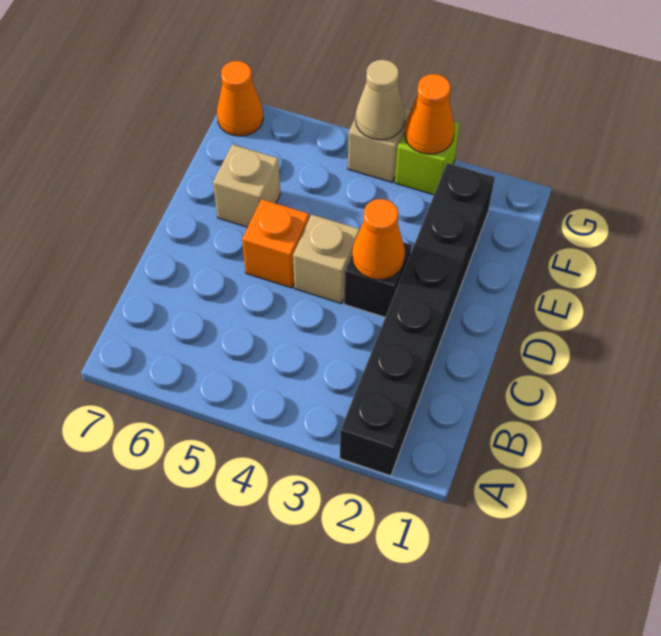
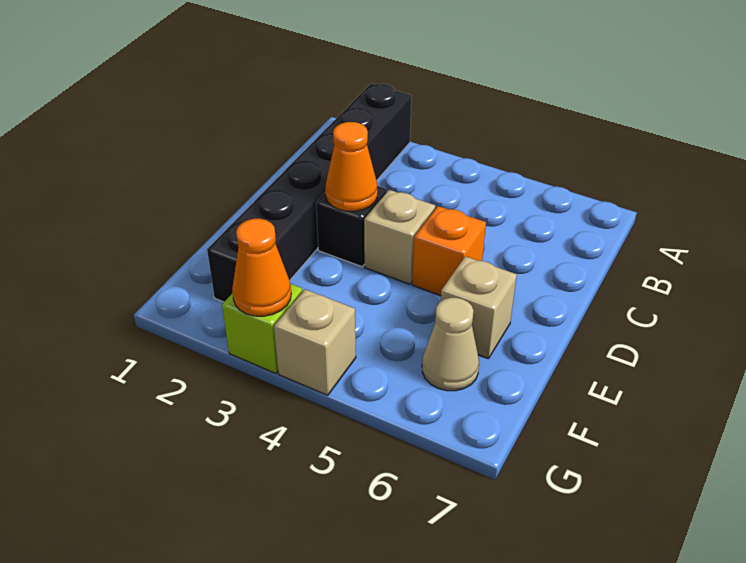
tan cone G4 level 2 -> tan cone F6 level 1
orange cone G7 level 1 -> none

